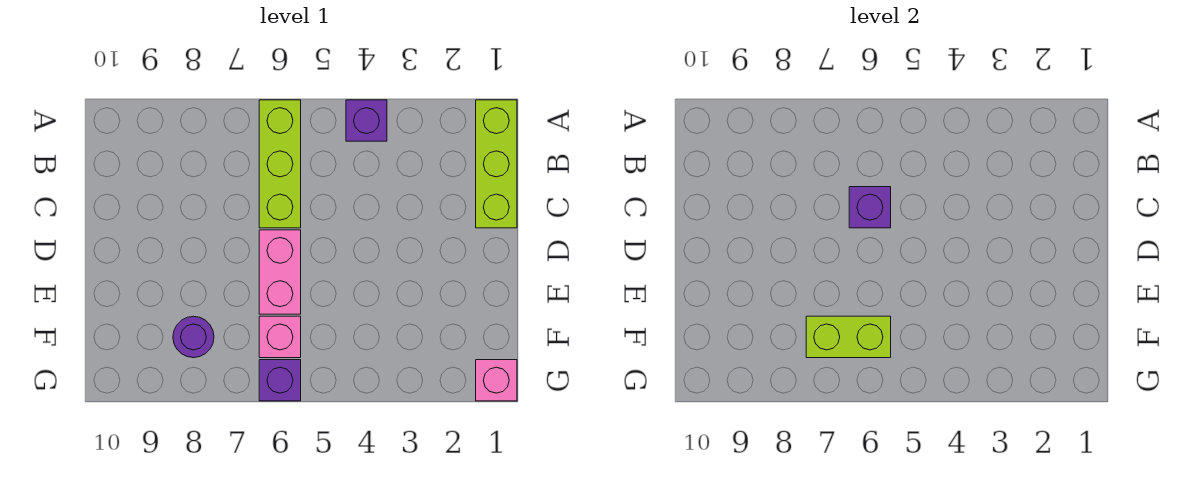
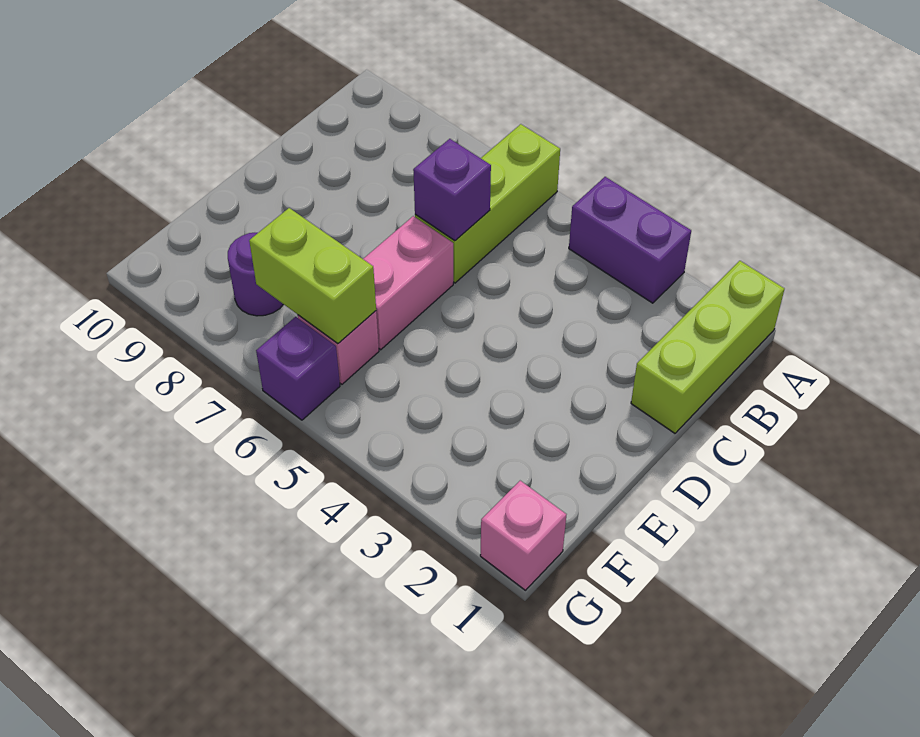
purple brick A4 level 1 -> purple brick A3:A4 level 1

